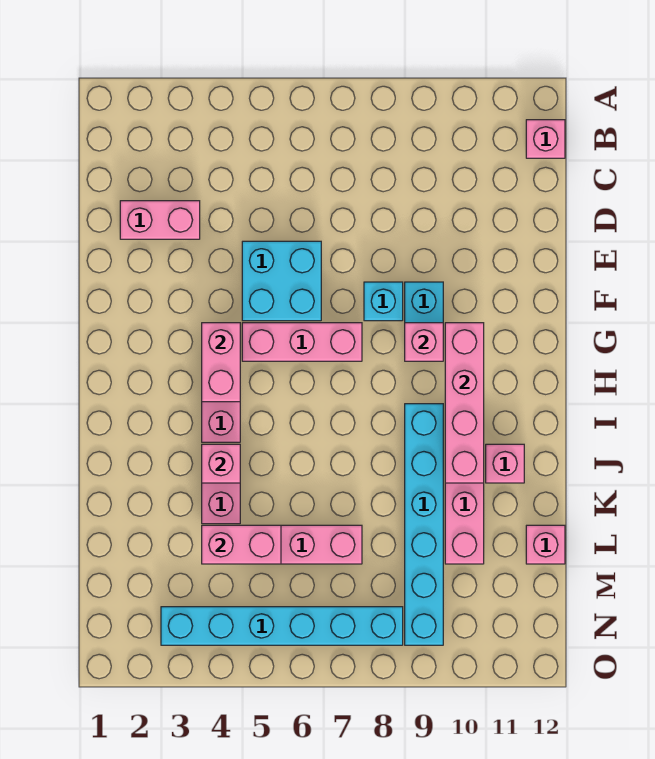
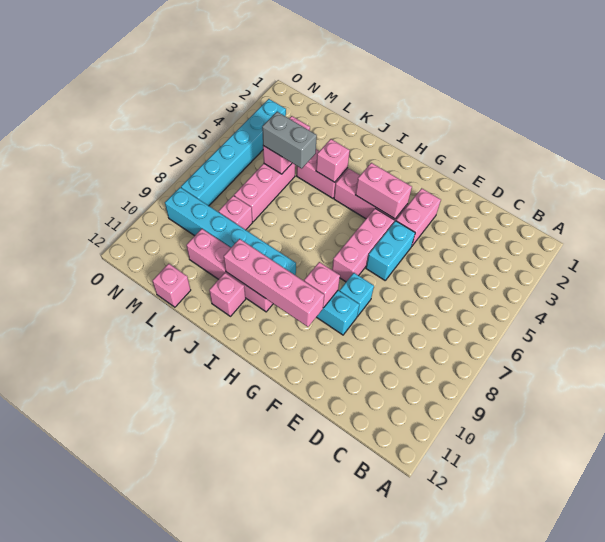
pink brick B12 level 1 -> pink brick L8 level 1
pink brick D2:D3 level 1 -> pink brick F3:F4 level 1
cyan brick E5:F6 level 1 -> cyan brick F5:F6 level 1
none -> grey brick K5:L5 level 3

